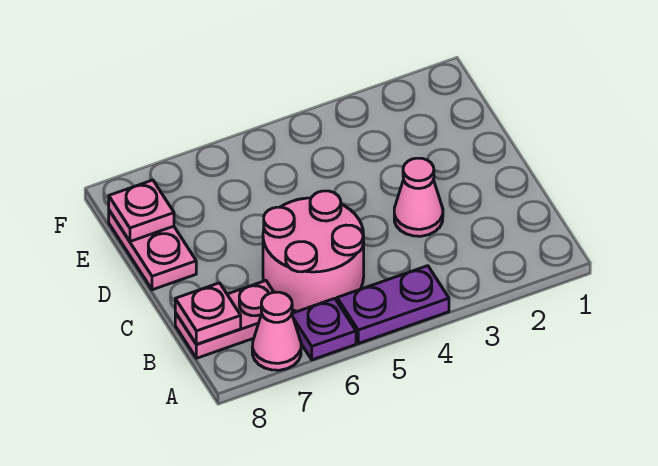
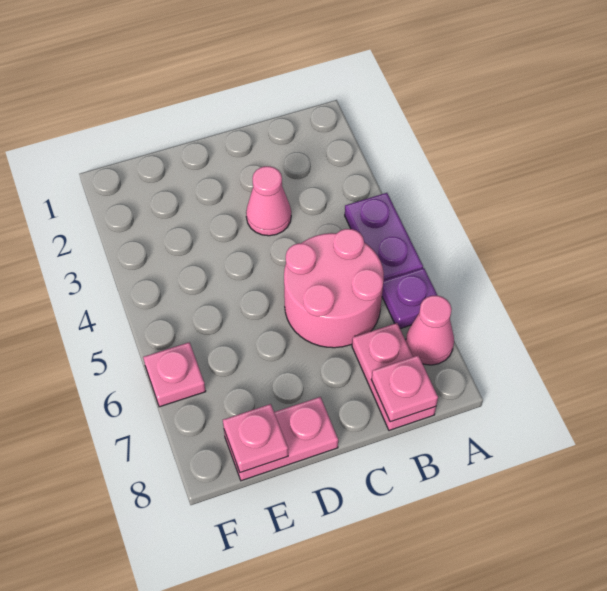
none -> pink plate F6 level 1

